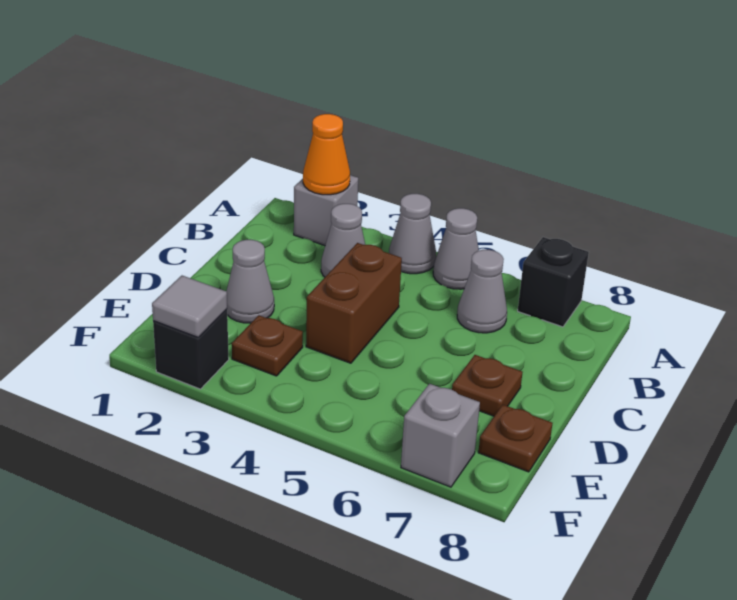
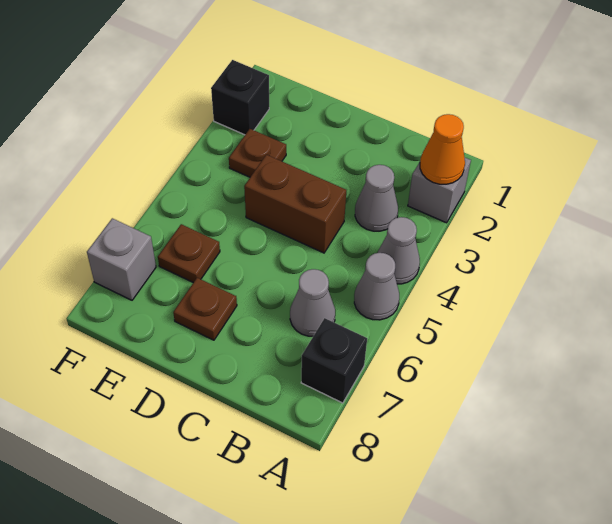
grey cone D2 level 1 -> none
brown plate E8 level 1 -> brown plate E6 level 1
grey tile F2 level 2 -> none

